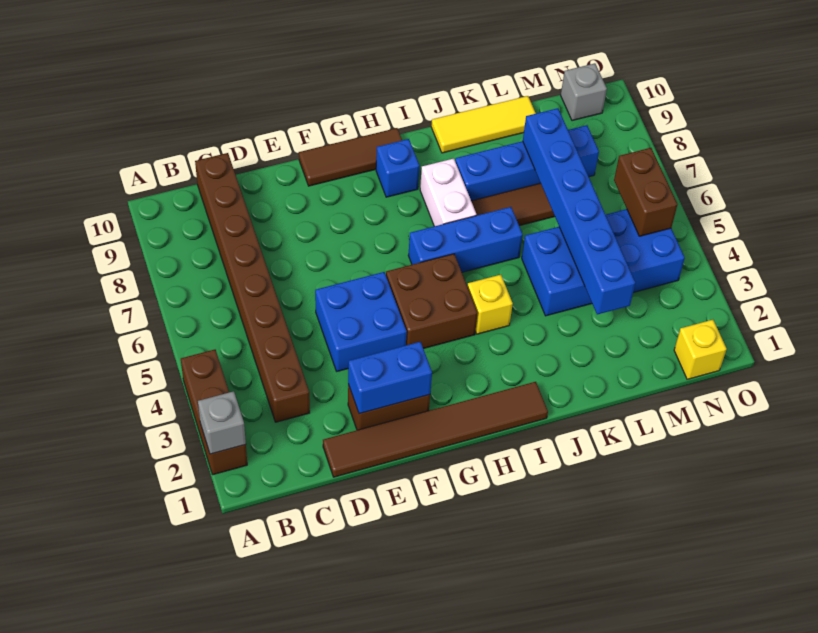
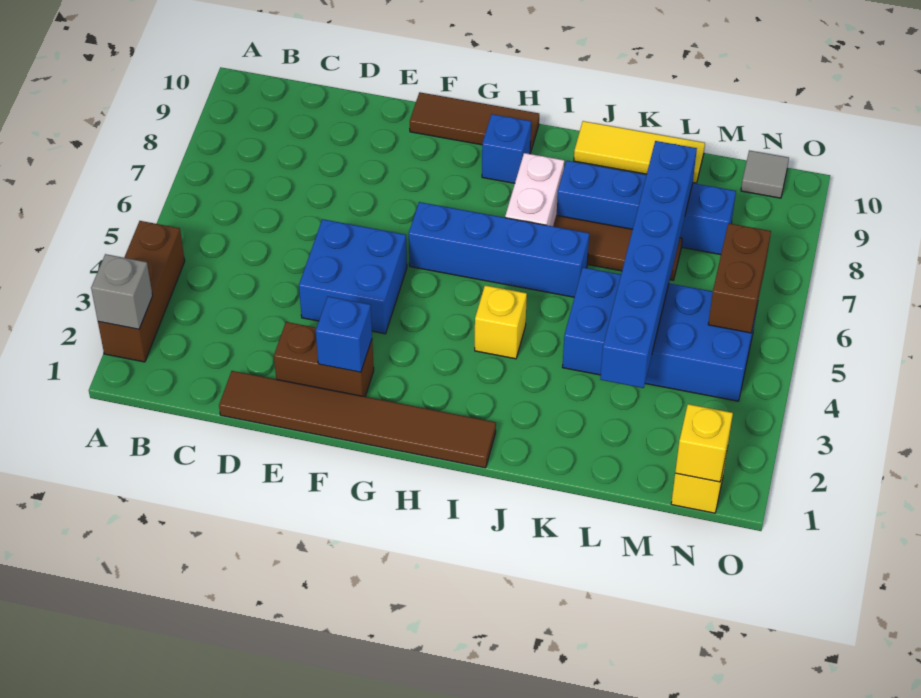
brown brick C3:C10 level 1 -> none
blue brick E2:F2 level 2 -> blue brick F2 level 2
brown brick G4:H5 level 1 -> none
blue brick H6:J6 level 1 -> blue brick G6:J6 level 1
none -> yellow brick N1 level 2
grey brick N10 level 1 -> grey tile N10 level 1

